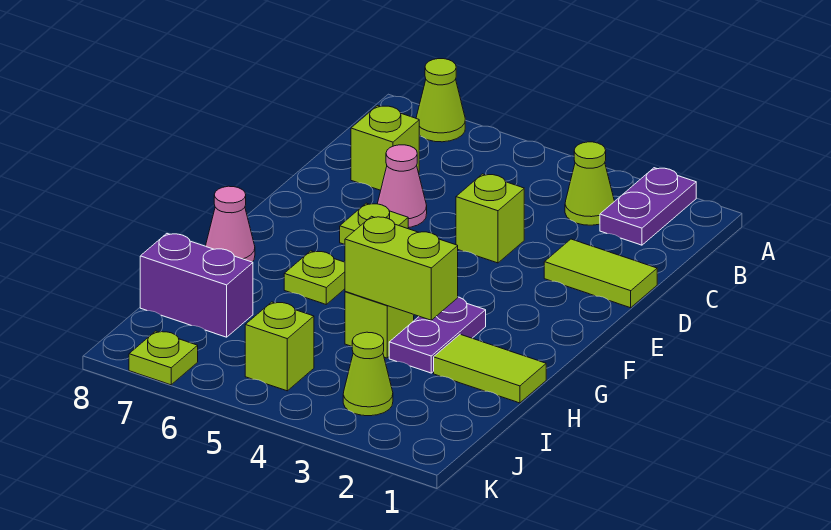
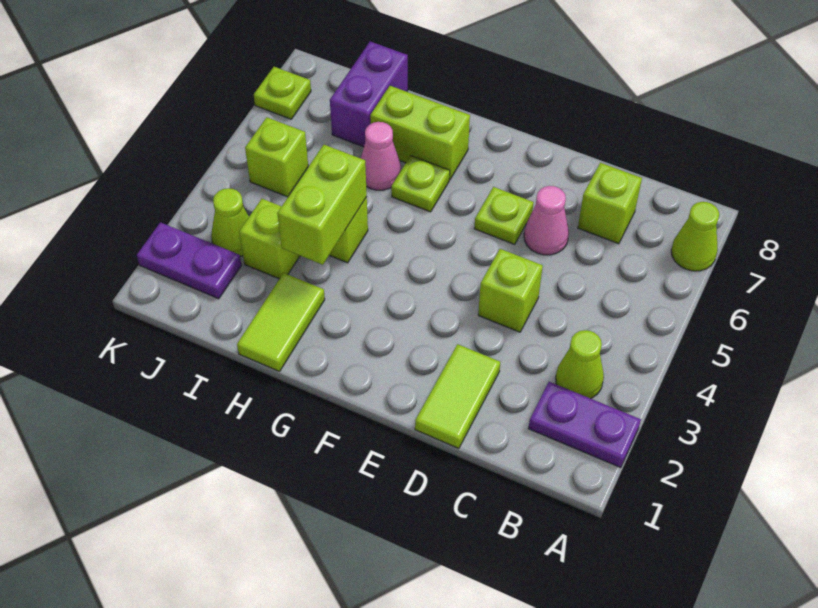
purple plate G3:H3 level 1 -> purple plate J2:K2 level 1
none -> lime brick G7:H7 level 1
pink cone G8 level 1 -> pink cone H6 level 1
none -> lime brick I3 level 1

